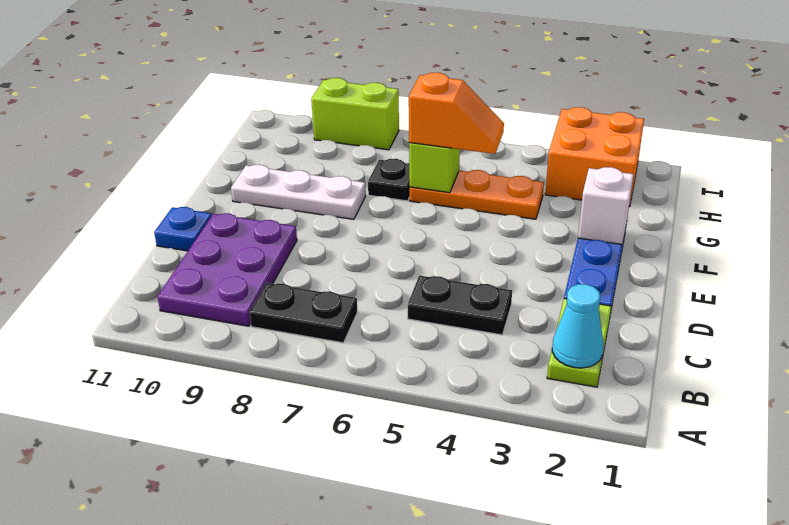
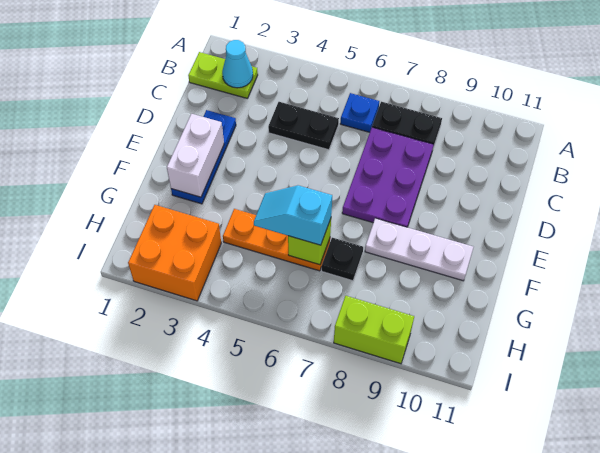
lime plate B2:C2 level 1 -> lime plate B1:B2 level 1
purple plate B9:D10 level 1 -> purple plate C7:E8 level 1
blue plate D11 level 1 -> blue plate B6 level 1
white brick F2 level 2 -> white brick E2:F2 level 2
orange slope G5:G6 level 3 top 6 -> cyan slope G5:G6 level 3 top 6

